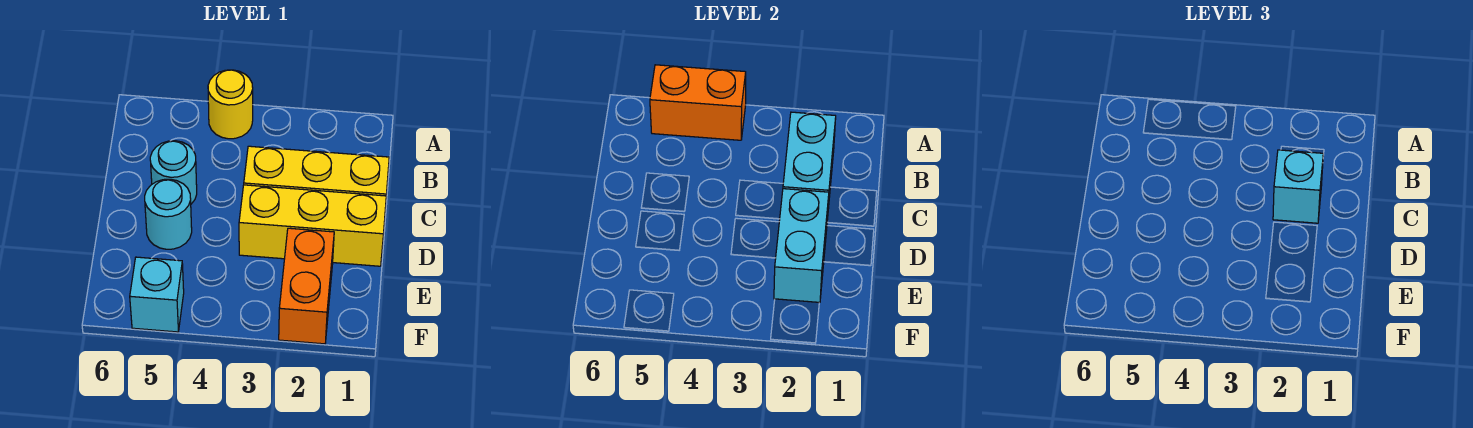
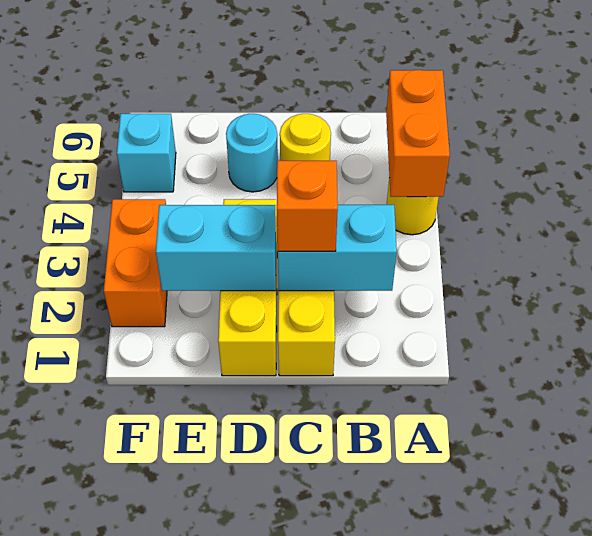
cyan brick C2 level 3 -> orange brick C2 level 3
cyan round brick C5 level 1 -> yellow round brick C5 level 1
orange brick E2:F2 level 1 -> orange brick F2:F3 level 1

